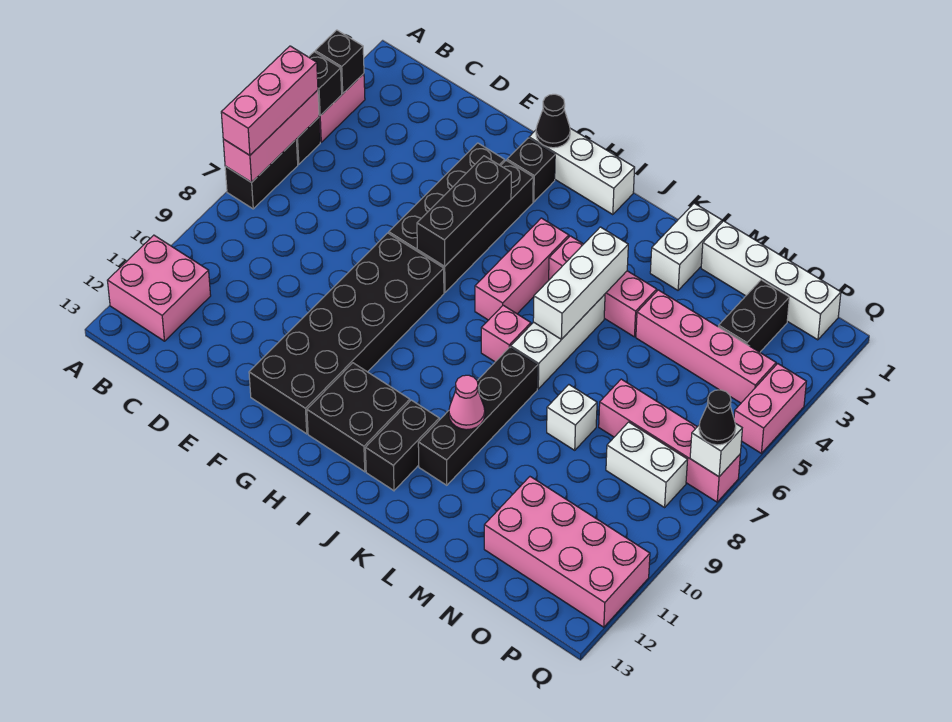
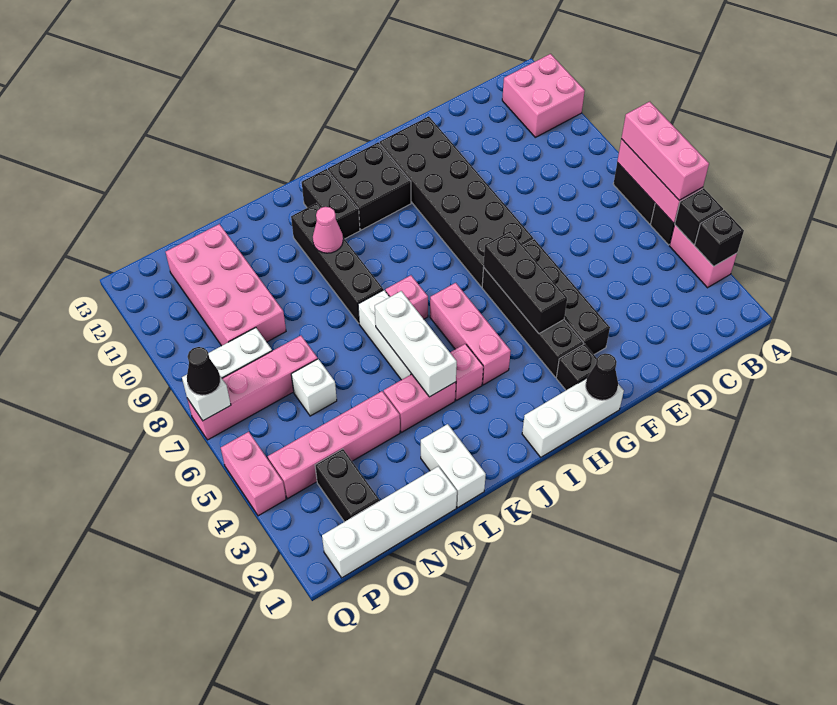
white brick M8 level 1 -> white brick N6 level 1
pink brick N11:Q12 level 1 -> pink brick N9:O12 level 1

